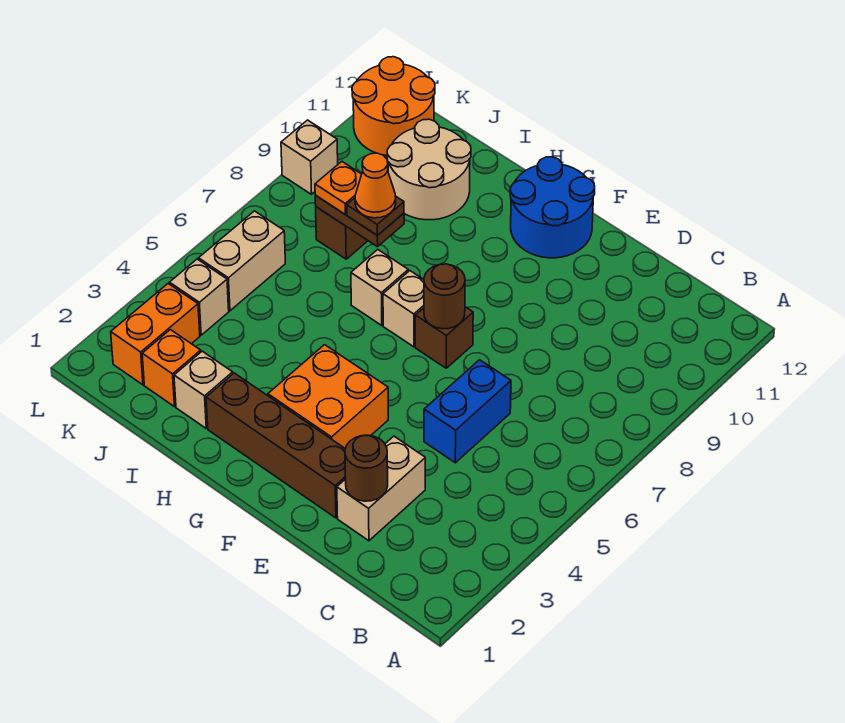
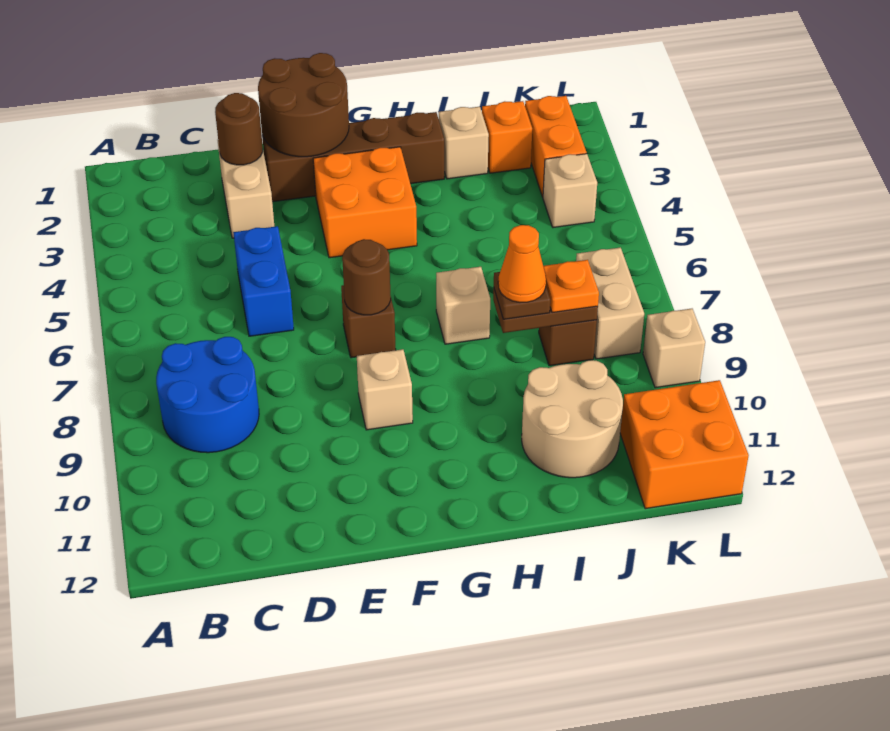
none -> brown round brick E1:F2 level 2
blue round brick F11:G12 level 1 -> blue round brick B8:C9 level 1
tan brick G7 level 1 -> tan brick F9 level 1
tan brick K5:K6 level 1 -> tan brick K7:K8 level 1
orange round brick K11:L12 level 1 -> orange brick K11:L12 level 1

